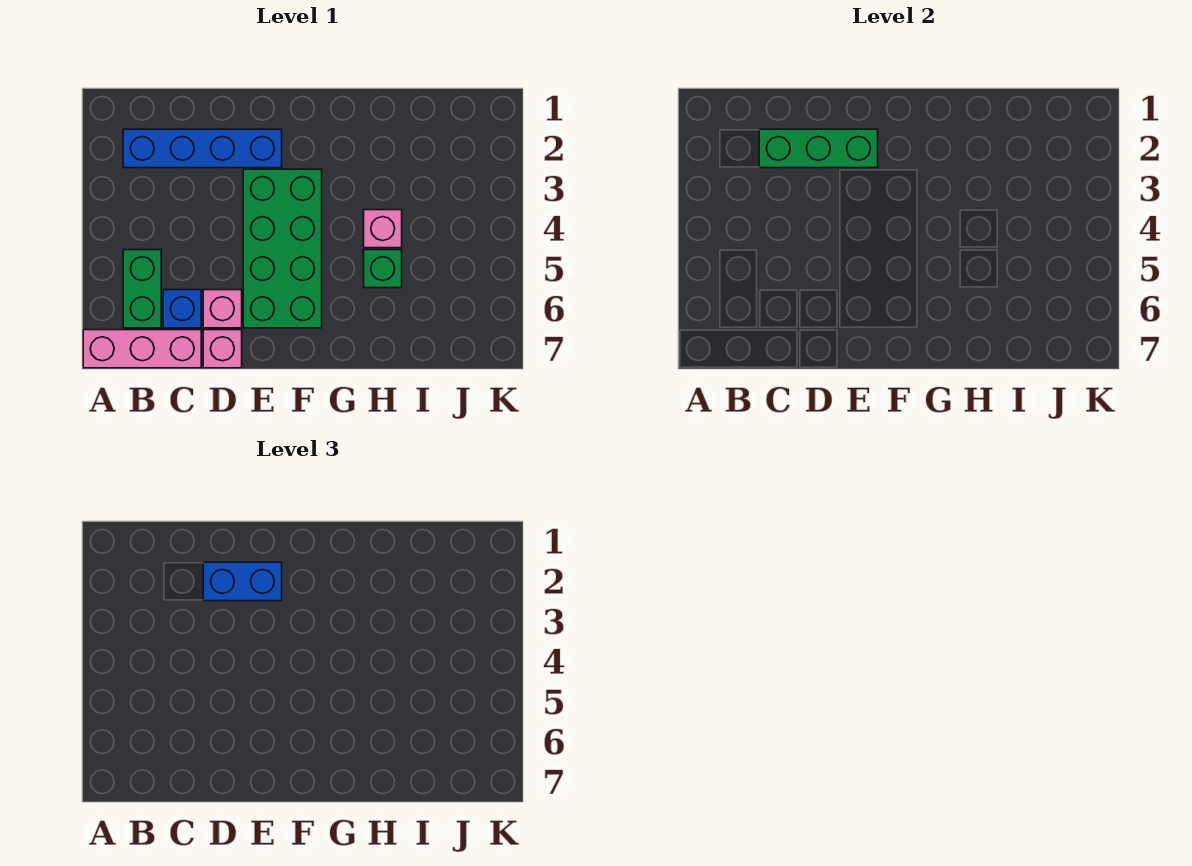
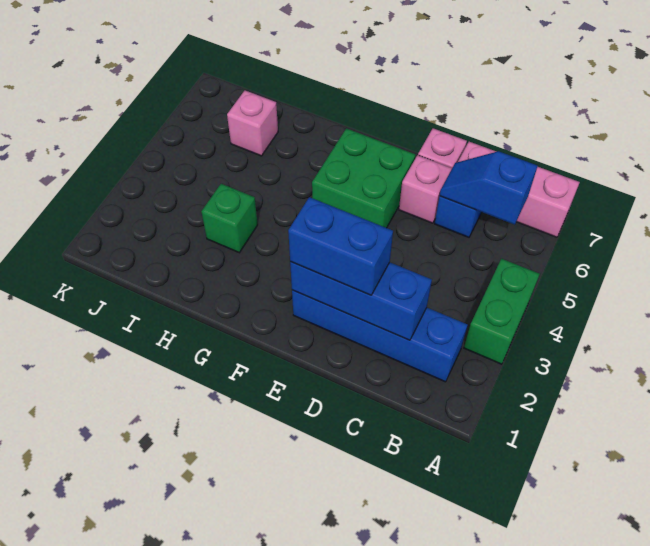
green brick B5:B6 level 1 -> green brick A3:A4 level 1
none -> blue slope B6:C6 level 2 top B
green brick C2:E2 level 2 -> blue brick C2:E2 level 2
green brick E3:F6 level 1 -> green brick E5:F6 level 1
pink brick H4 level 1 -> pink brick I6 level 1
green brick H5 level 1 -> green brick H3 level 1

